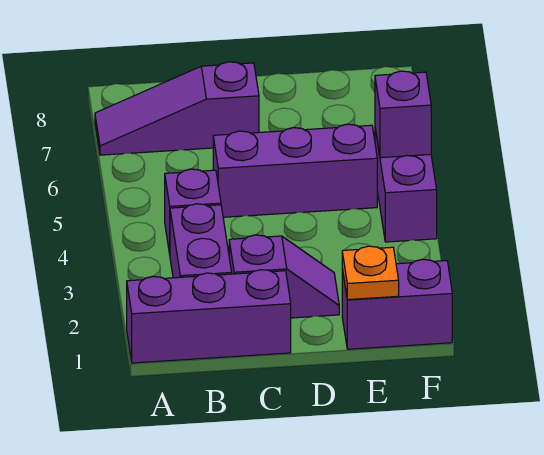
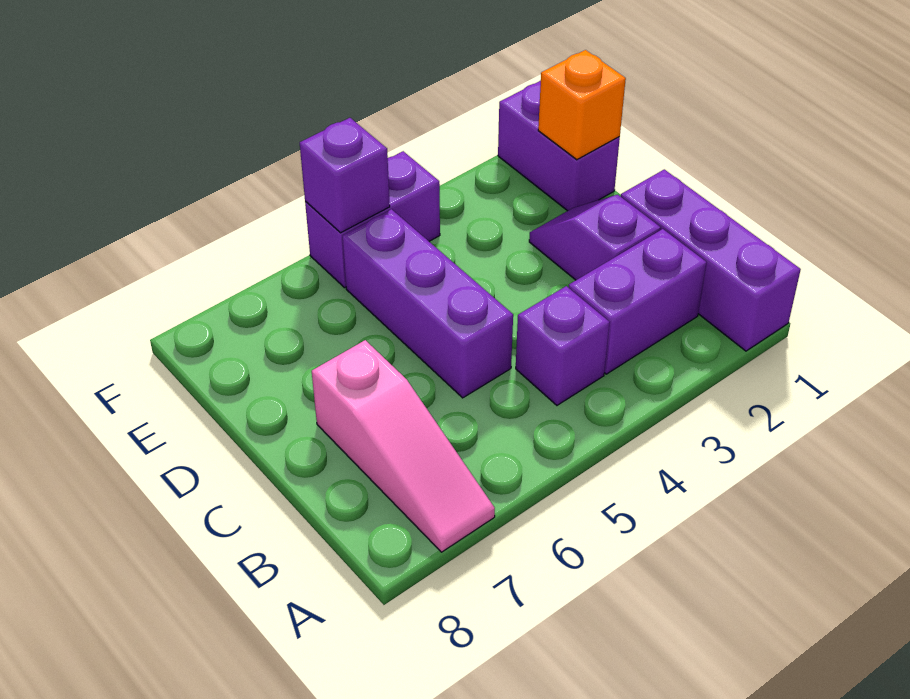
purple slope A7:C7 level 1 top C -> pink slope A7:C7 level 1 top C
orange plate E1 level 2 -> orange brick E1 level 2

